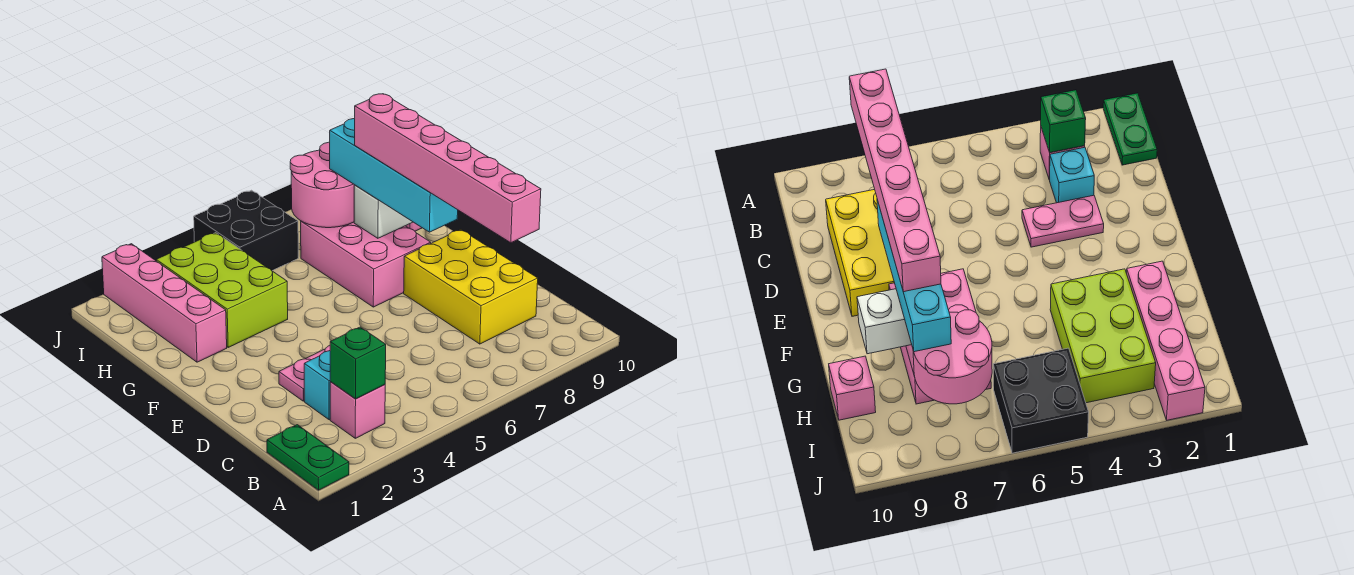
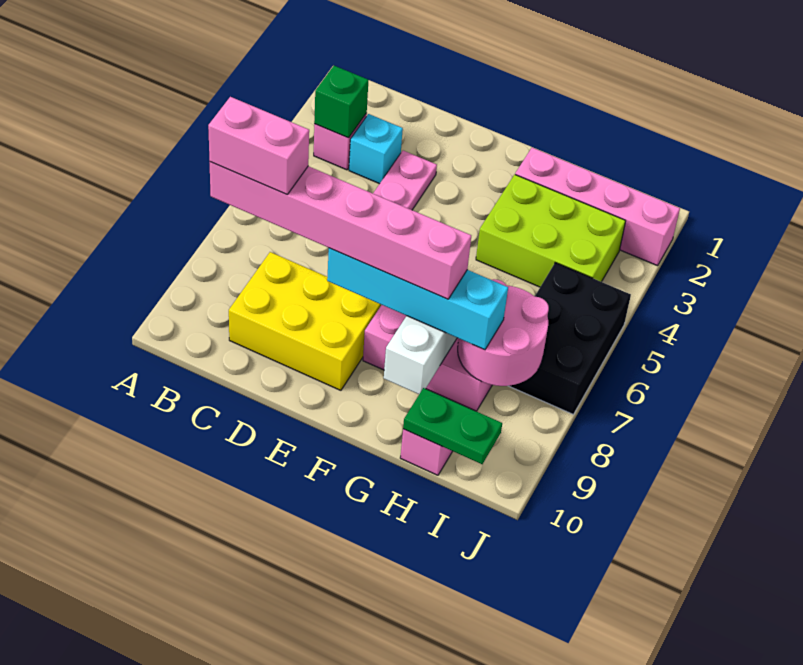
green plate A1:B1 level 1 -> green plate H10:I10 level 2
none -> pink brick B8:C8 level 5
black brick I5:J6 level 1 -> black brick I5:J7 level 1

